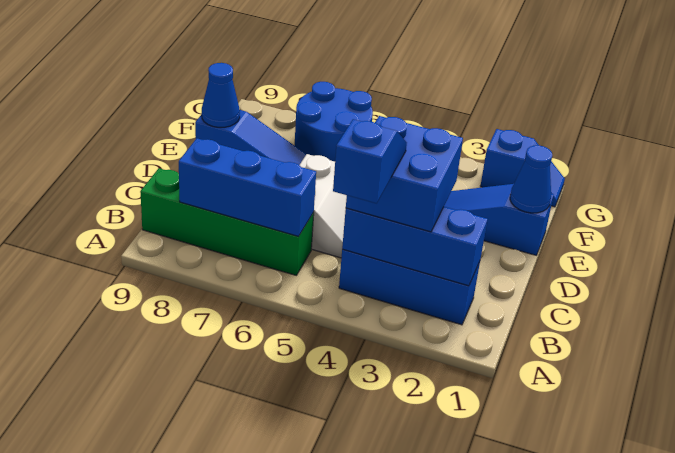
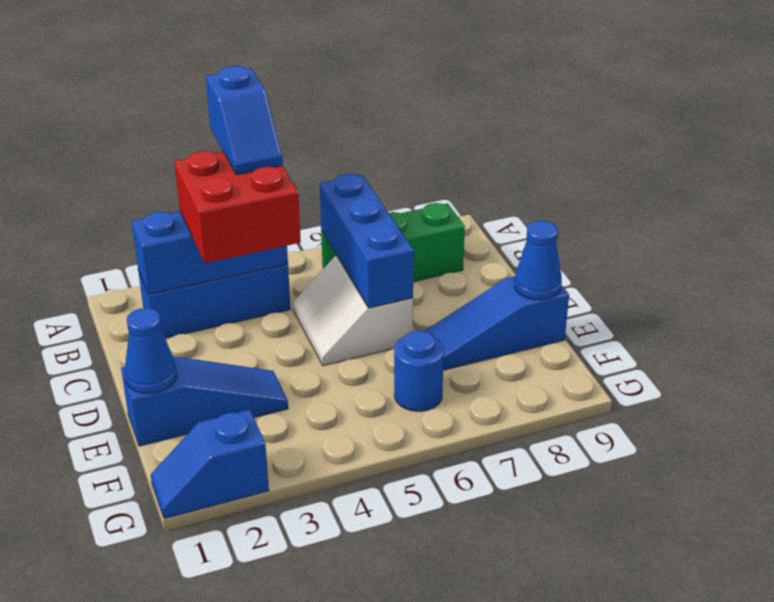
blue brick B3:C4 level 3 -> red brick B3:C4 level 3
green brick B6:B9 level 1 -> green brick B6:B8 level 1
blue brick B6:B8 level 2 -> blue brick B6:D6 level 2
blue round brick F6:G7 level 1 -> blue round brick F6 level 1

